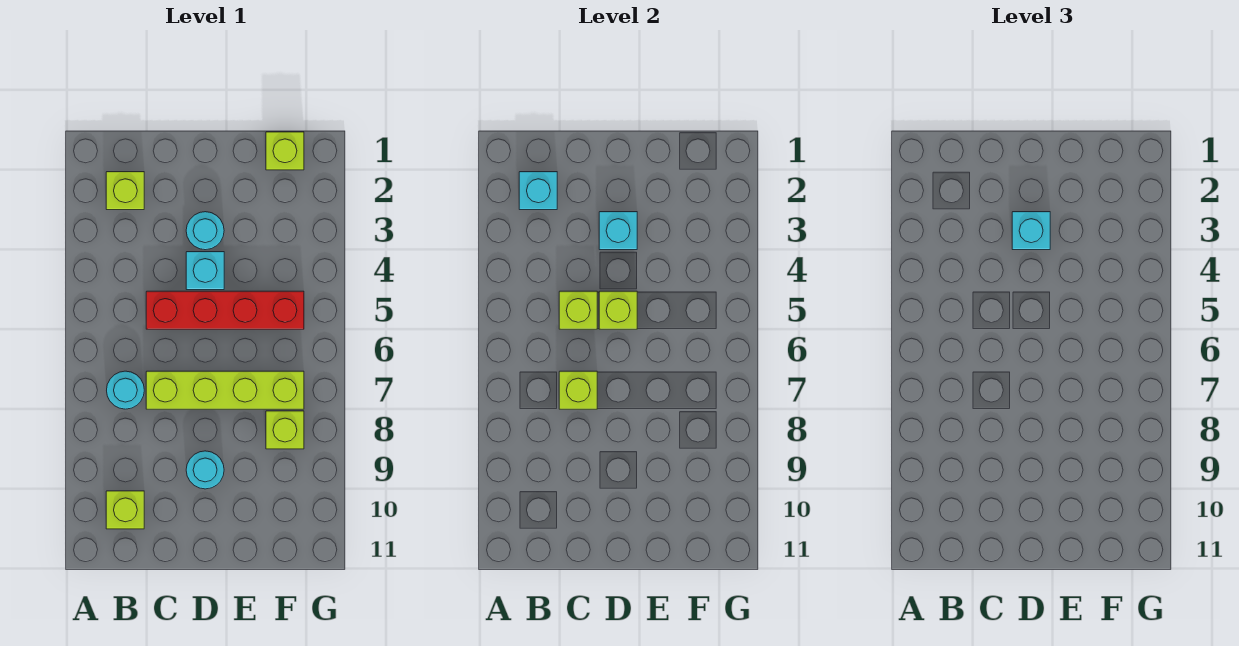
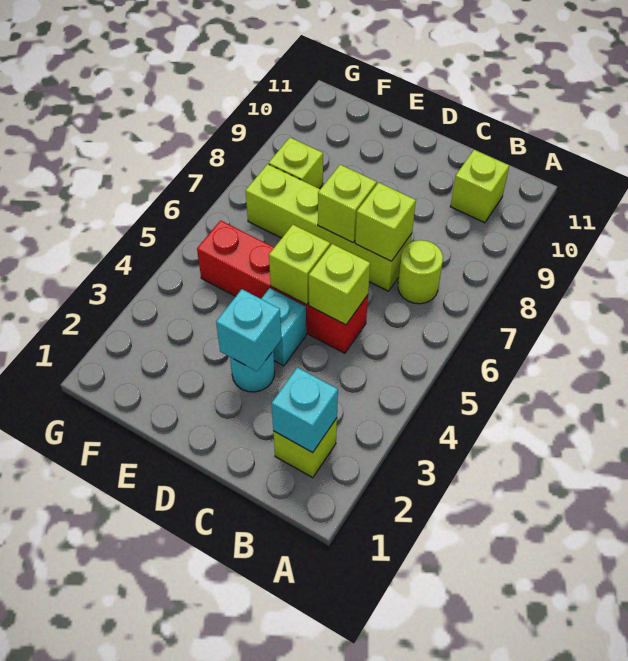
cyan round brick B7 level 1 -> lime round brick B7 level 1
cyan brick D3 level 3 -> none
cyan round brick D9 level 1 -> none
lime brick F1 level 1 -> lime brick D7 level 2

